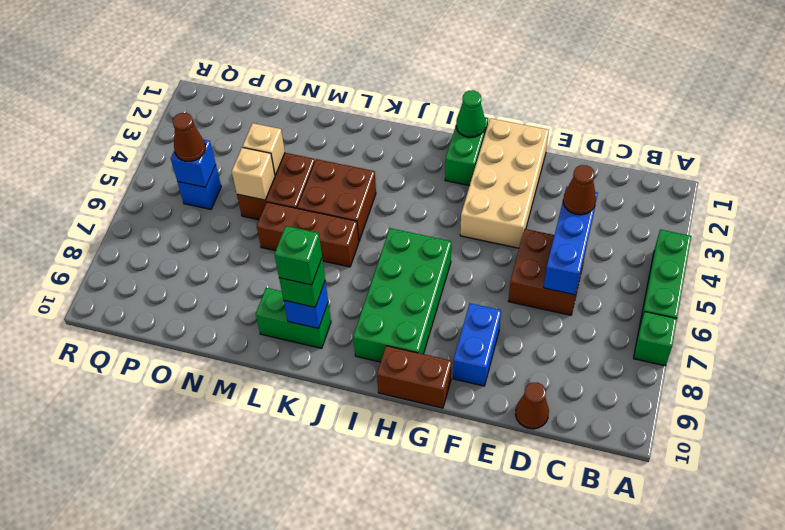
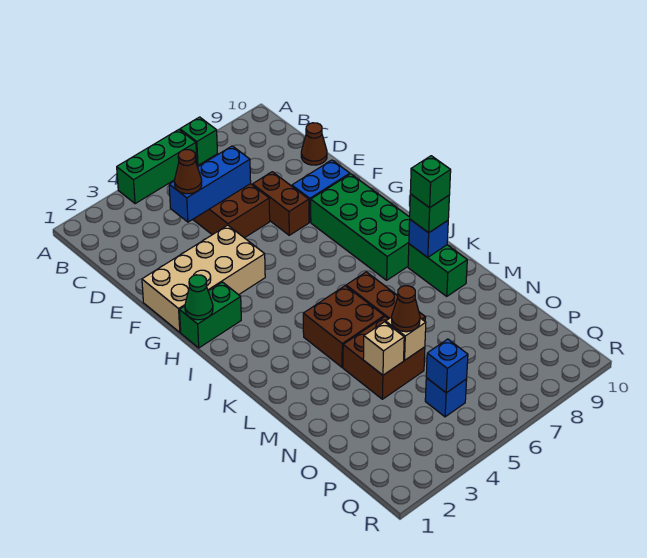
brown brick G10:H10 level 1 -> brown brick E7:F7 level 1
green brick H6:I9 level 1 -> green brick G8:J9 level 1
brown cone P5 level 3 -> brown cone N5 level 3

